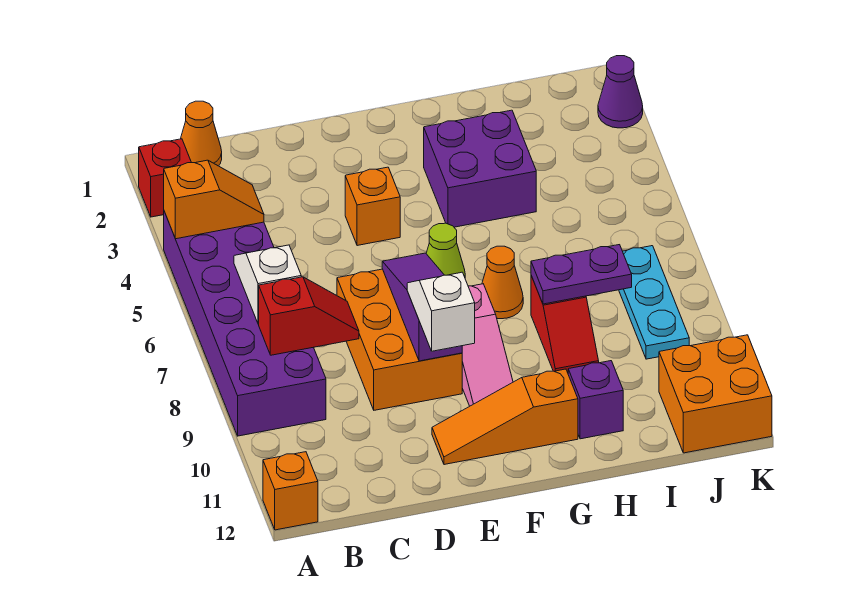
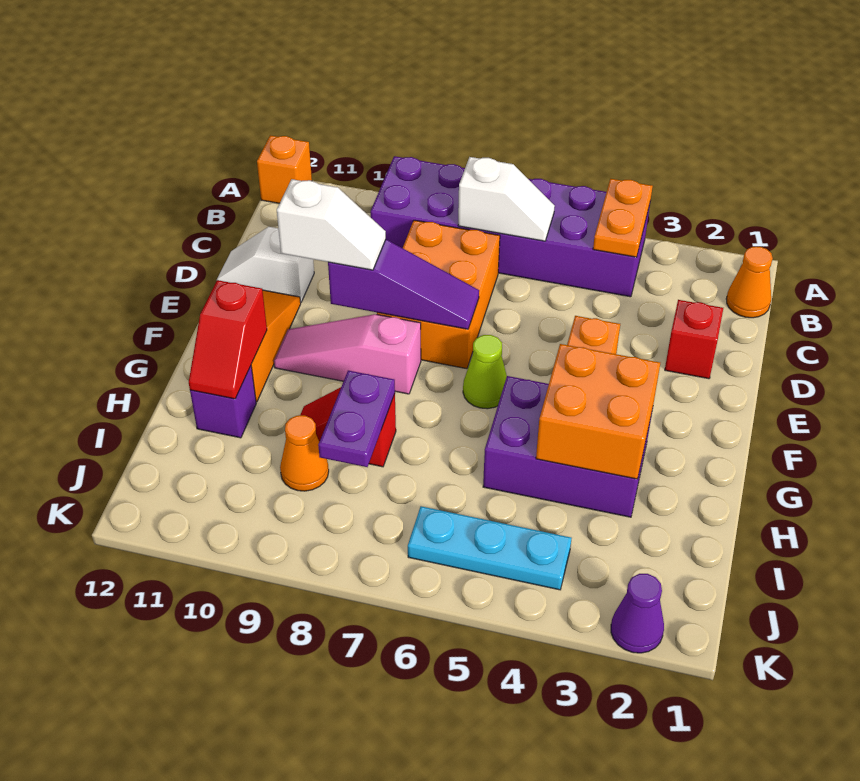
red brick A2 level 1 -> red brick D2 level 1
orange slope A4:B4 level 2 top A -> orange plate A4:B4 level 2
red slope B8:C8 level 2 top B -> red slope G11:H11 level 2 top G
orange brick D7:E9 level 1 -> orange brick C7:E8 level 1
none -> white slope D11:D12 level 1 top 11
purple brick G3:H4 level 1 -> purple brick G3:H5 level 1
orange cone G7 level 1 -> orange cone I9 level 1
cyan plate J7:J9 level 1 -> cyan plate J4:J6 level 1
orange brick J11:K12 level 1 -> orange brick G3:H4 level 2

